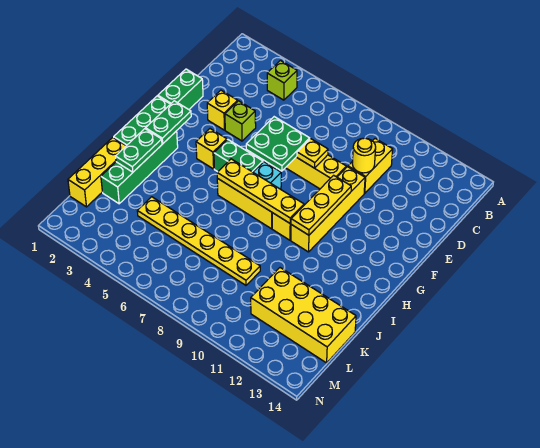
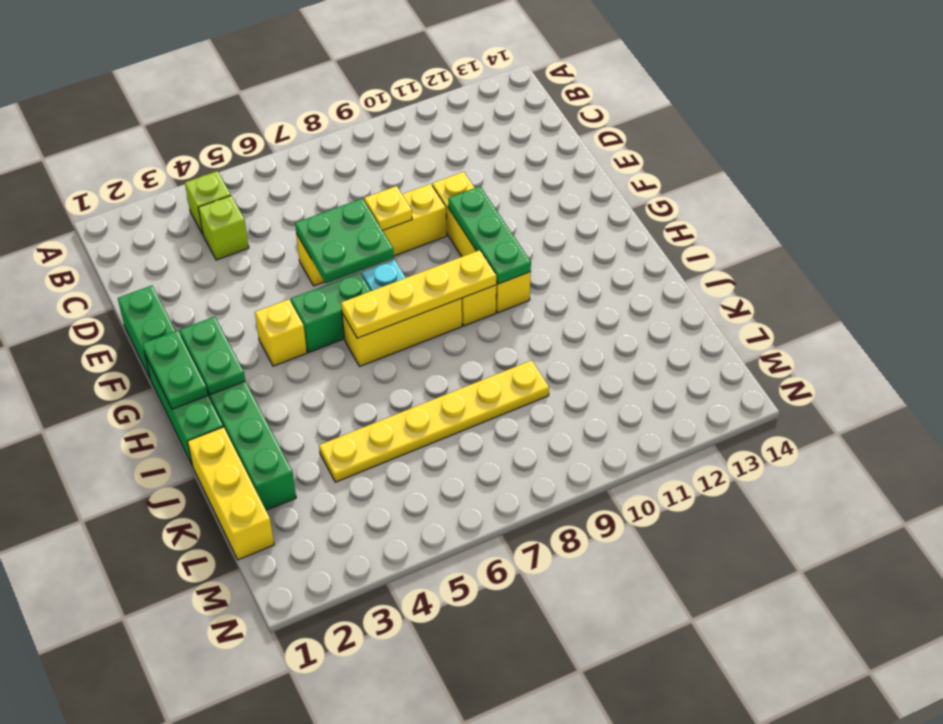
yellow brick C10:D10 level 1 -> none
yellow round brick D10 level 2 -> none
yellow brick E3 level 1 -> none
lime brick E4 level 1 -> lime brick C4 level 1
yellow plate F10:H10 level 2 -> green plate F10:H10 level 2
green plate I2:J2 level 2 -> green plate G1:H1 level 2
yellow brick K11:L14 level 1 -> none

